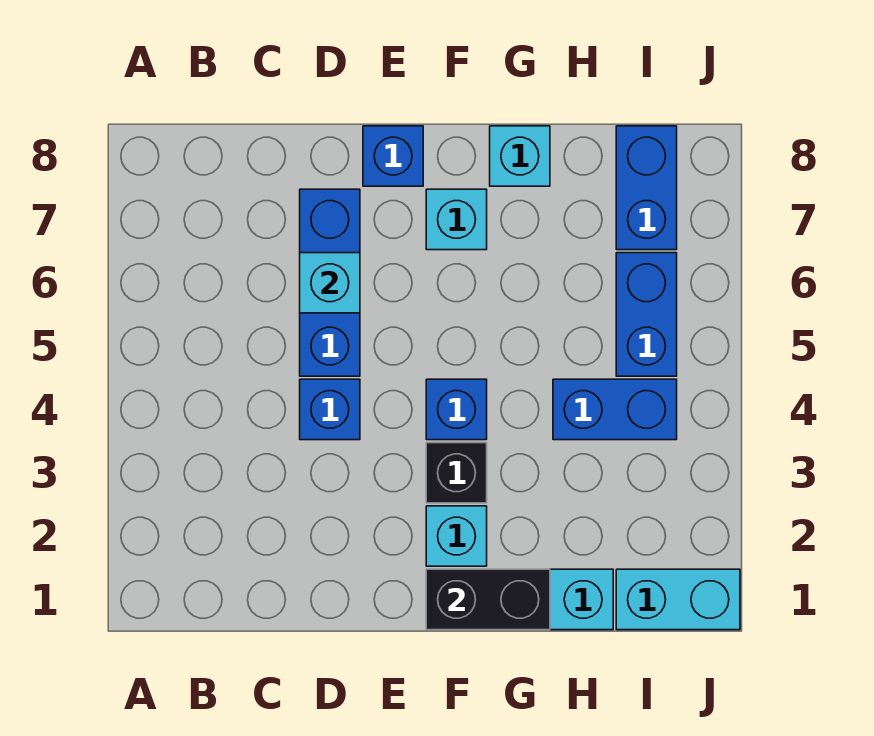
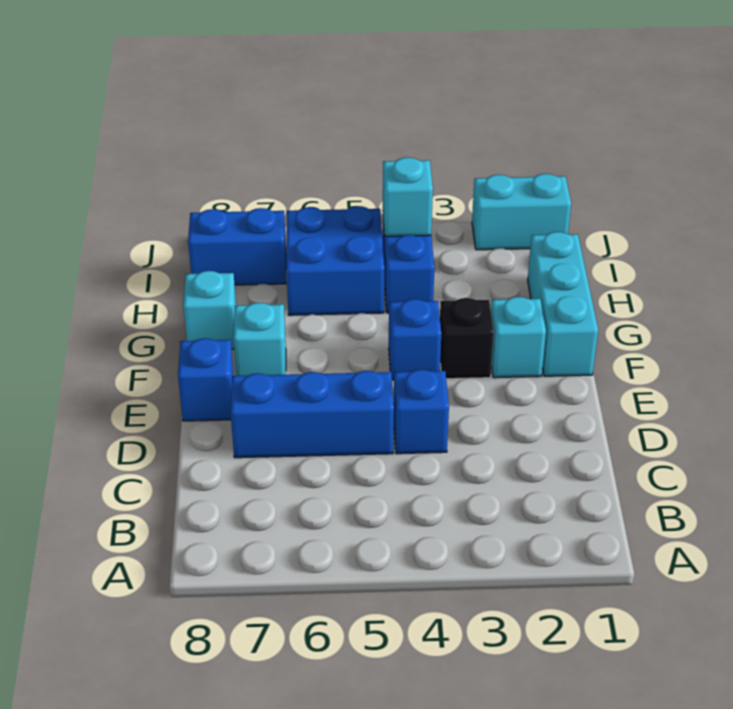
cyan brick D6 level 2 -> cyan brick I4 level 2
black brick F1:G1 level 2 -> none
cyan brick I1:J1 level 1 -> cyan brick J1:J2 level 1
blue brick I5:I6 level 1 -> blue brick H5:I6 level 1

